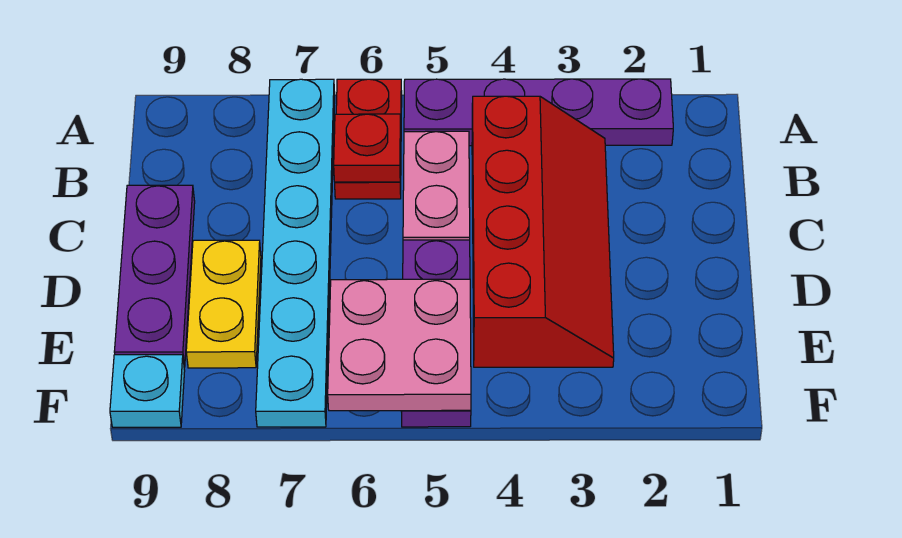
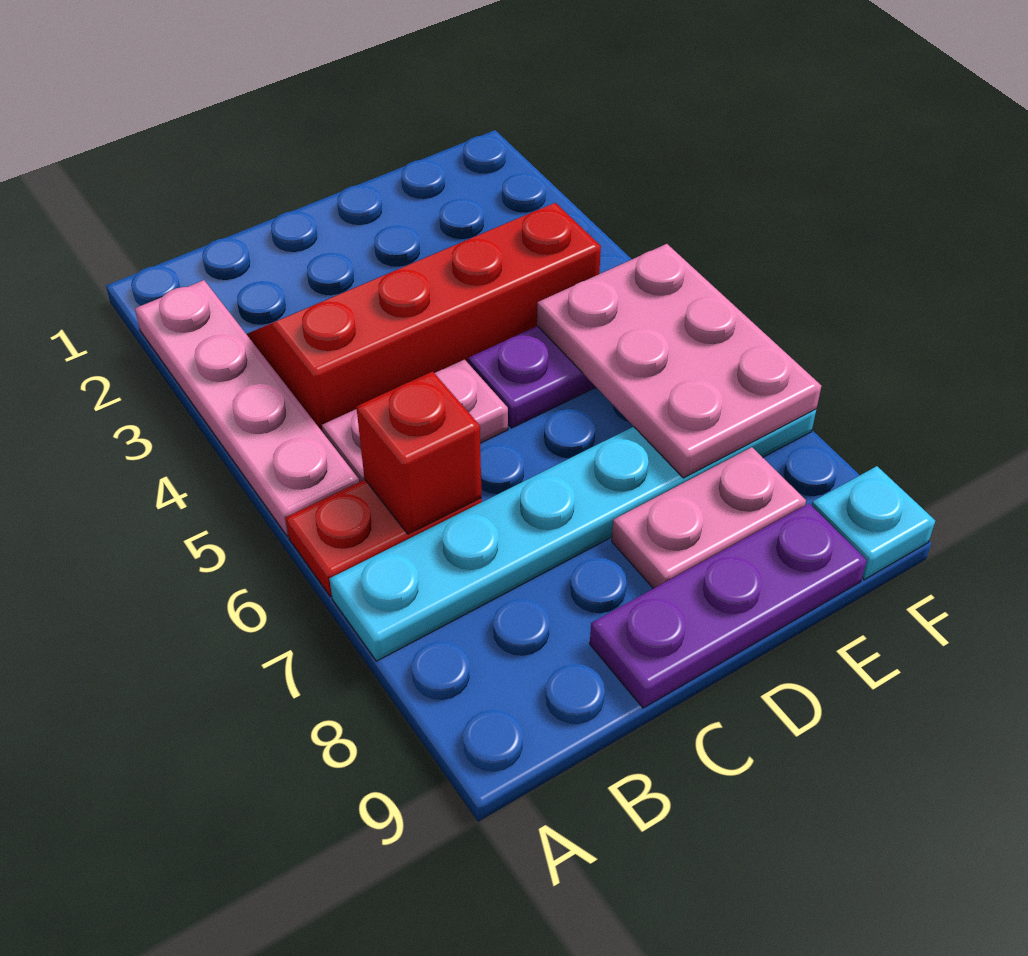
purple plate A2:A5 level 1 -> pink plate A2:A5 level 1
red plate B6 level 2 -> red brick B6 level 2
yellow plate D8:E8 level 1 -> pink plate D8:E8 level 1
pink plate E5:F6 level 2 -> pink plate E5:F7 level 2

